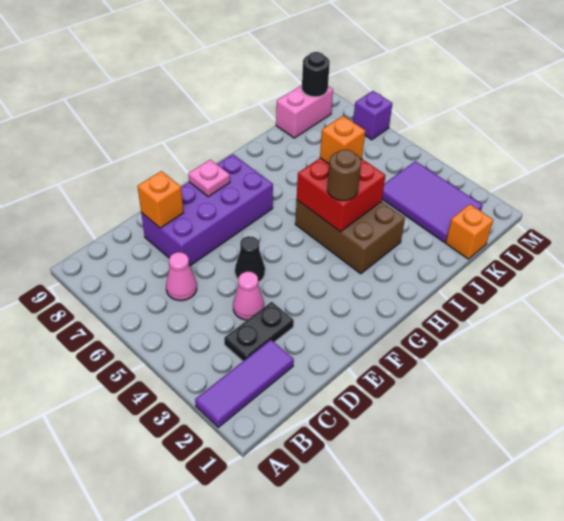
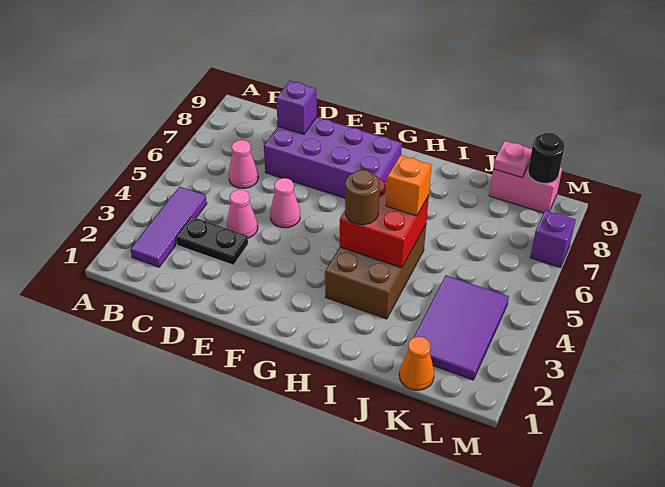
purple tile A2:C2 level 1 -> purple tile B2:B4 level 1
orange brick D8 level 2 -> purple brick D8 level 2
black cone E5 level 1 -> pink cone E5 level 1
pink plate F8 level 2 -> pink plate K9 level 2
orange brick K1 level 1 -> orange cone K1 level 1

